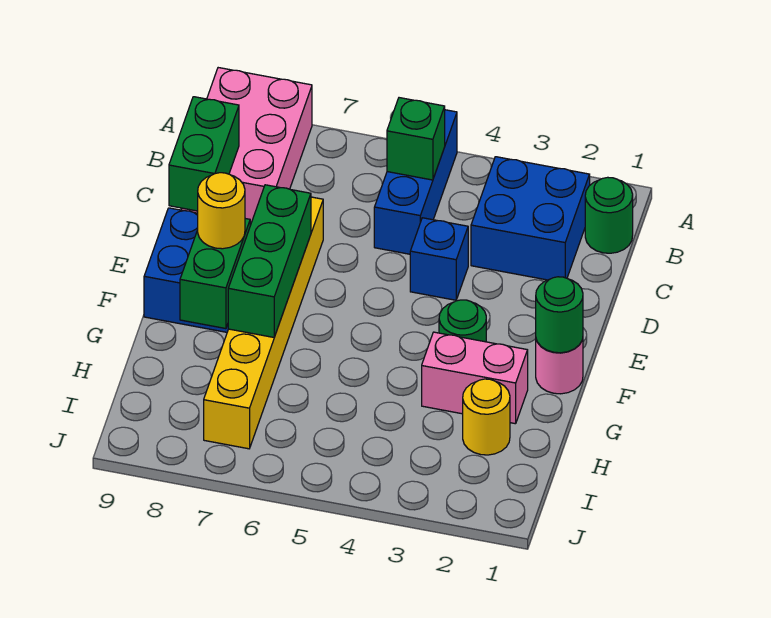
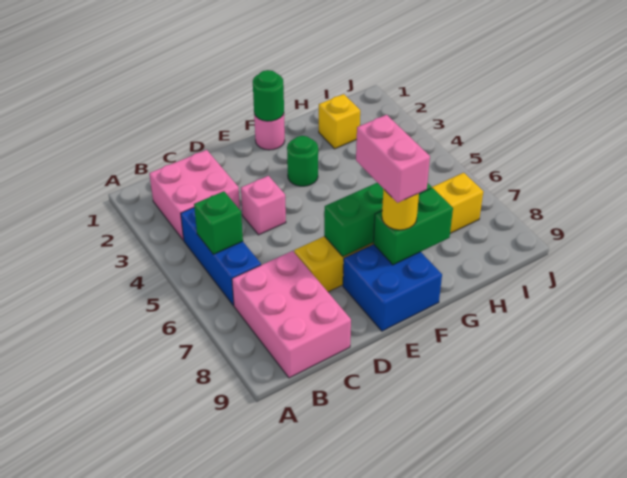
blue brick A5:C5 level 1 -> blue brick B4:B6 level 1
pink brick A8:C9 level 1 -> pink brick B7:C9 level 1
green round brick B1 level 1 -> none
blue brick B2:C3 level 1 -> pink brick B2:C3 level 1
green brick C9:D9 level 2 -> none
blue brick D4 level 1 -> pink brick D4 level 1
pink brick G2:G3 level 1 -> pink brick F7:F8 level 4
yellow round brick H2 level 1 -> yellow brick H2 level 1

